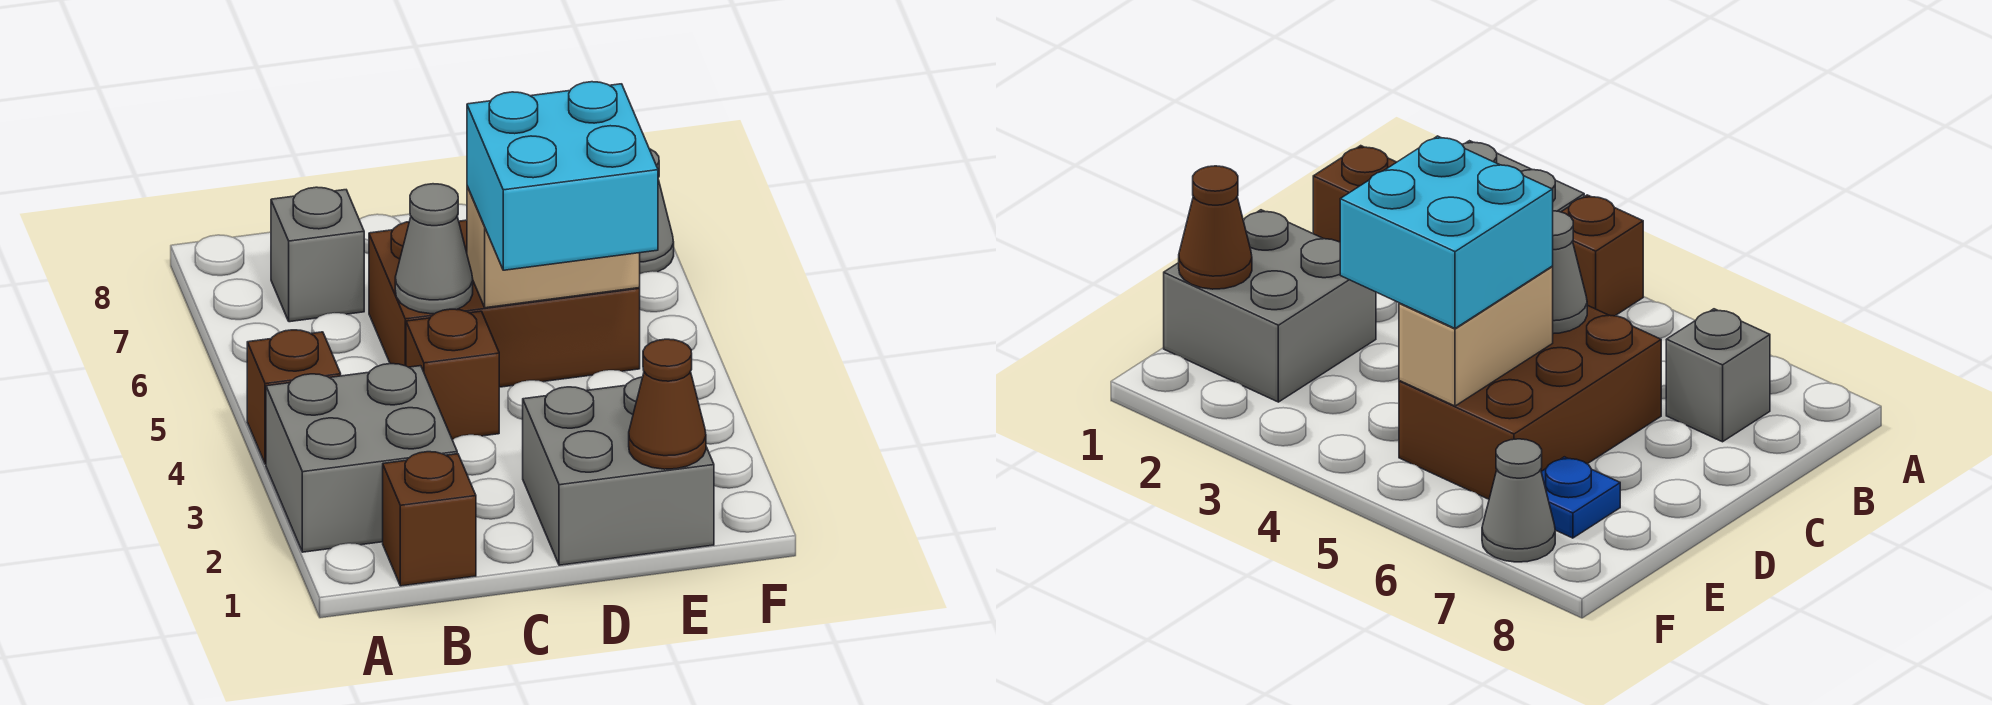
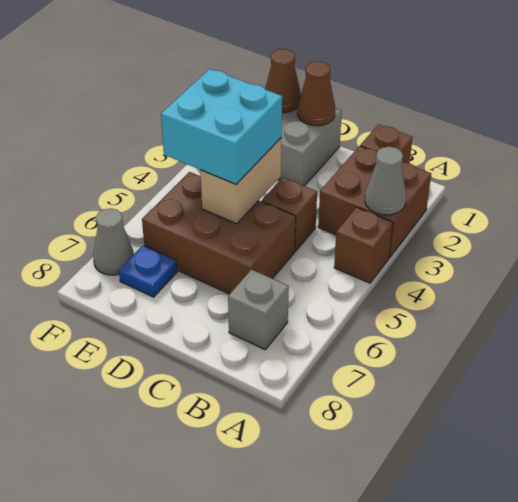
grey brick A2:B3 level 1 -> brown brick A2:B3 level 1
grey cone C5 level 2 -> grey cone A3 level 2
none -> brown cone D1 level 2
tan brick D5:E5 level 2 -> tan brick D4:D5 level 2

